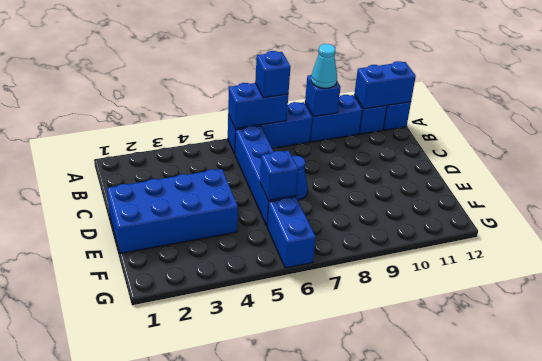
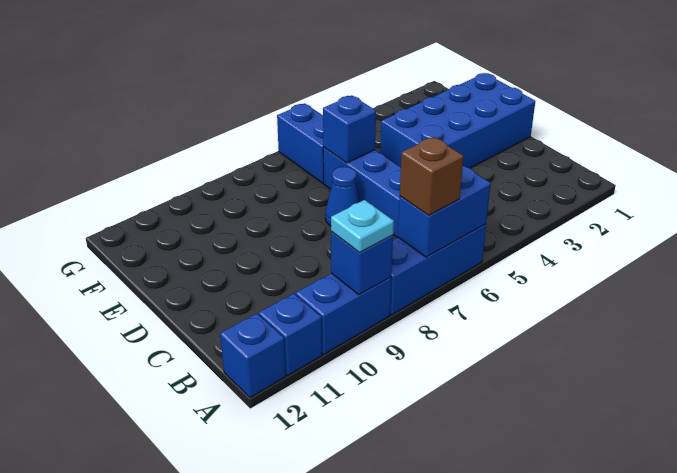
blue brick A7 level 3 -> brown brick A7 level 3
cyan cone A9 level 3 -> cyan plate A9 level 3
blue brick A11:A12 level 2 -> none

